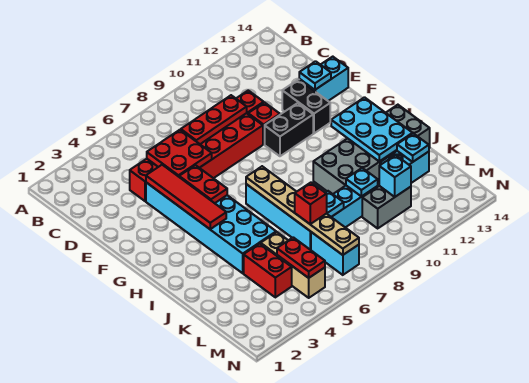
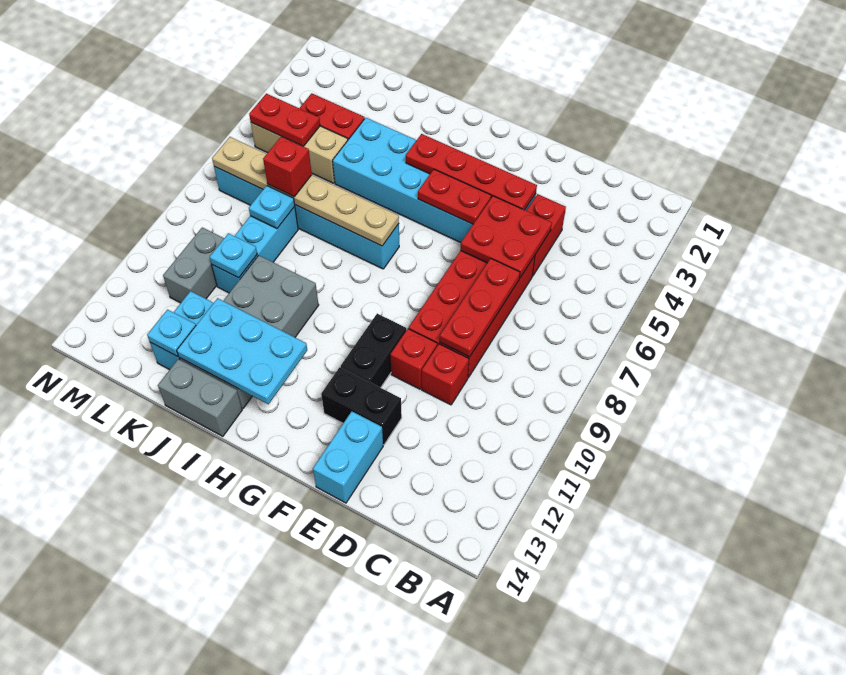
red tile E4:H4 level 2 -> red plate E4:H4 level 2
cyan plate E13 level 2 -> none
cyan brick L11 level 2 -> none

